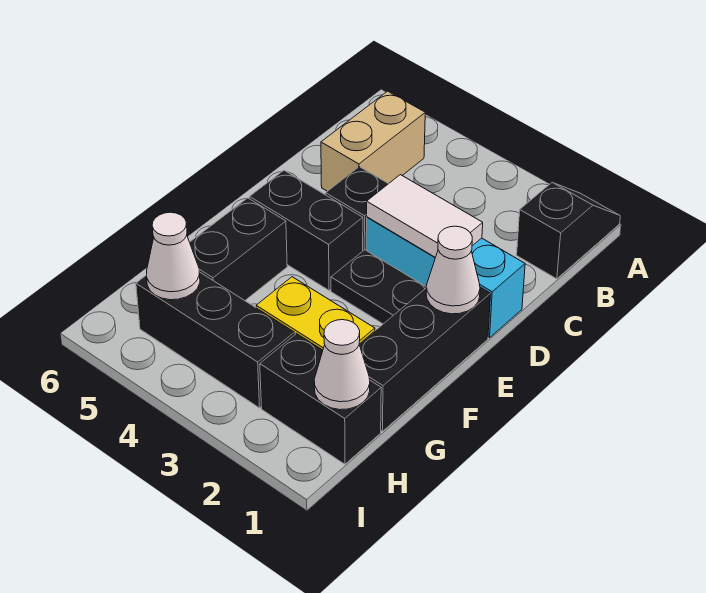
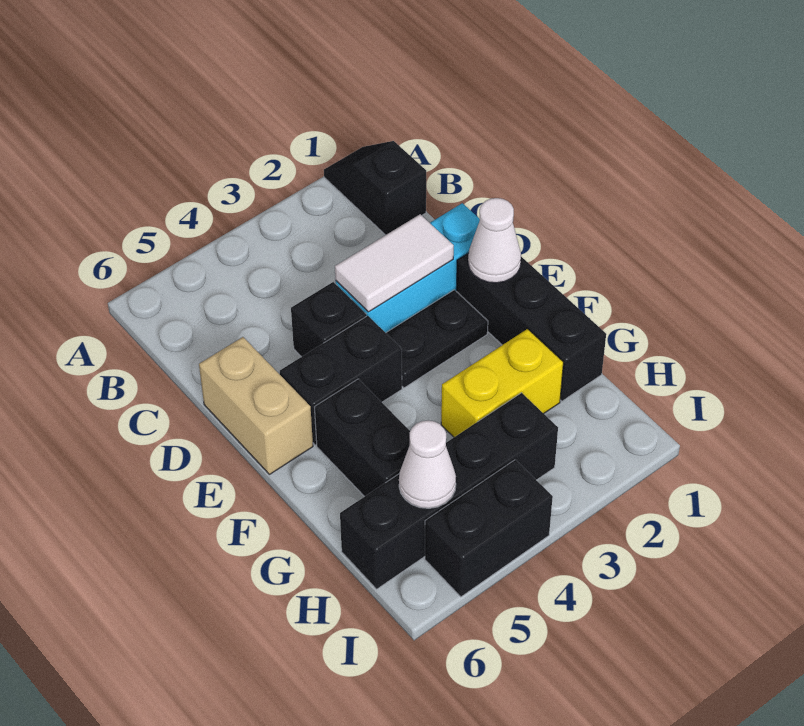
tan brick B5:C5 level 1 -> tan brick D6:E6 level 1
black brick H1:H2 level 1 -> black brick I4:I5 level 1
white cone H1 level 2 -> none
black brick H3:H5 level 1 -> black brick H3:H6 level 1

